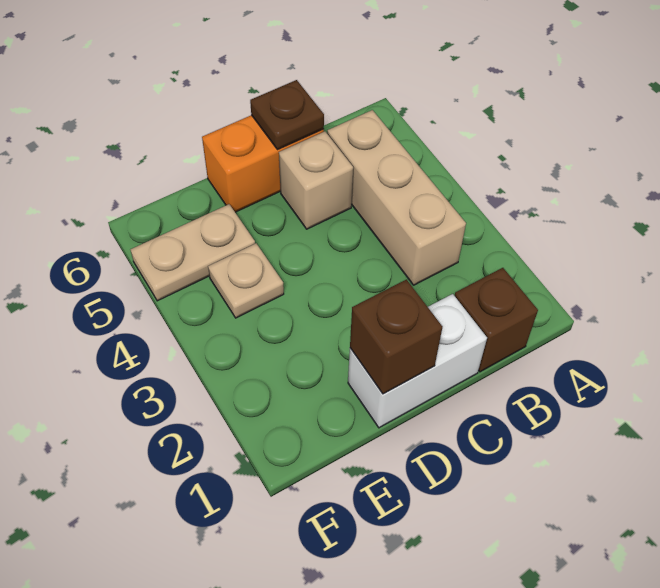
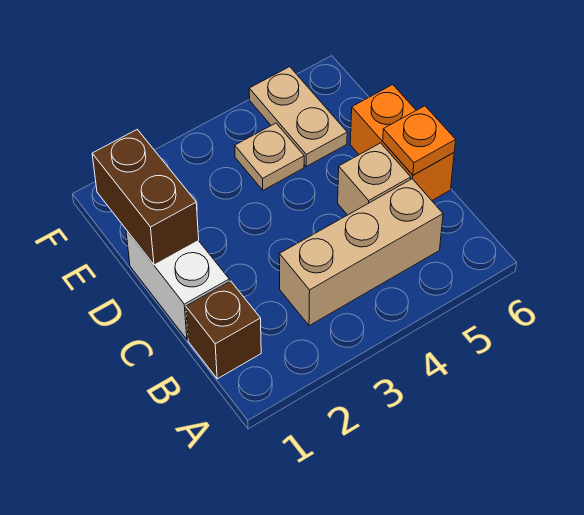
brown plate C6 level 2 -> orange plate C6 level 2
brown brick D1 level 2 -> brown brick D1:E1 level 2

